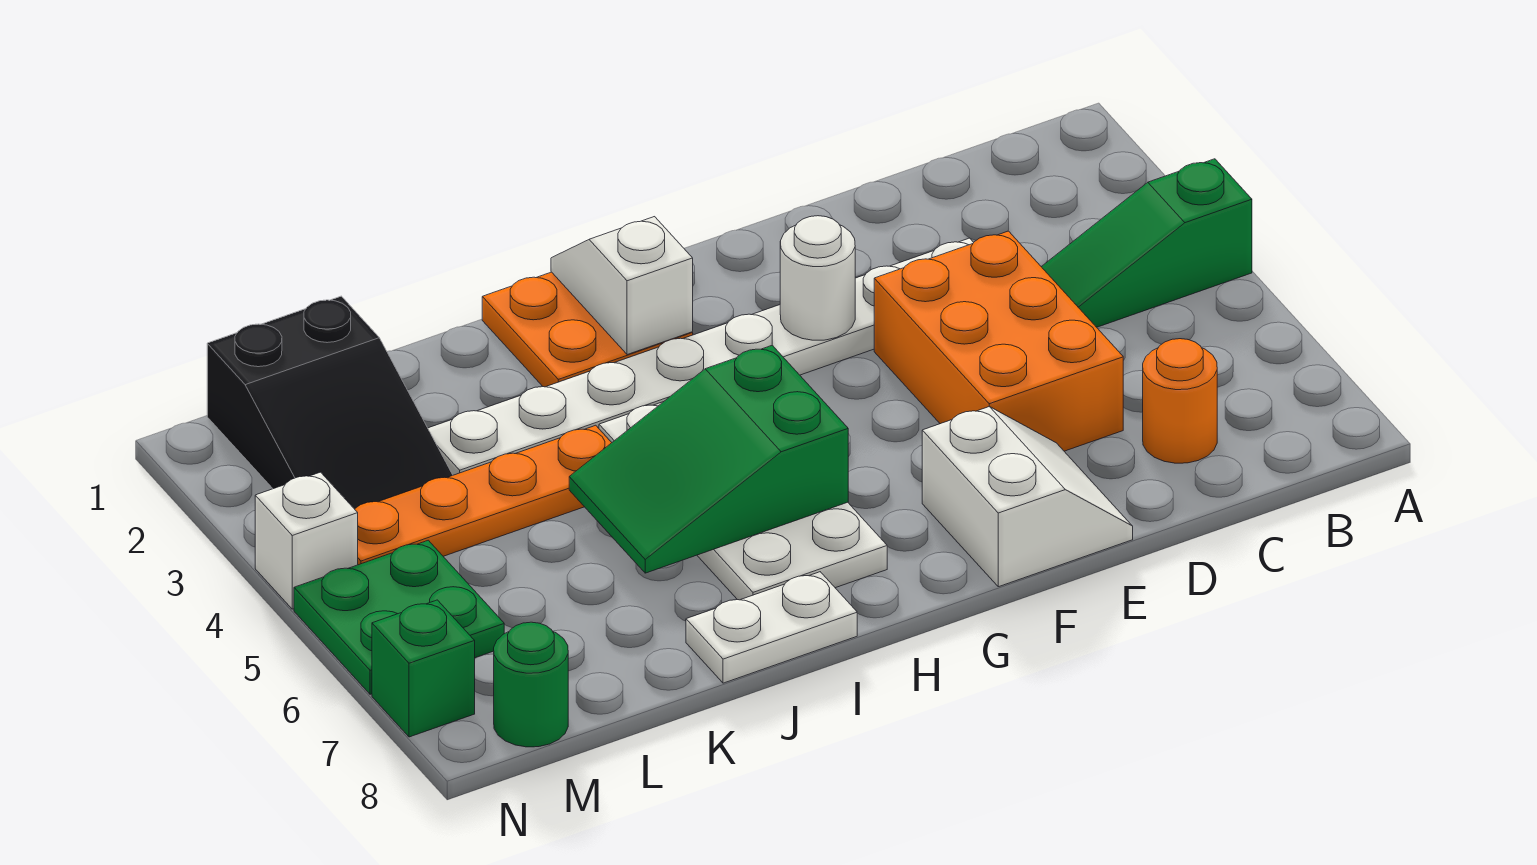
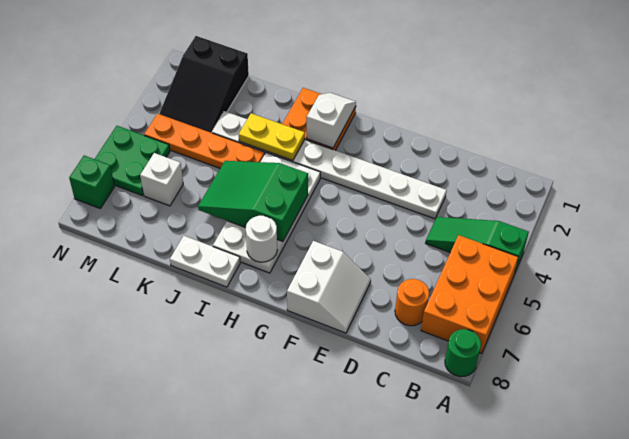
orange brick D4:E6 level 1 -> orange brick A5:B7 level 1
white round brick F3 level 2 -> white round brick H7 level 2
none -> yellow plate I3:J3 level 2
green round brick M8 level 1 -> green round brick A8 level 1
white brick N4 level 1 -> white brick L6 level 1

